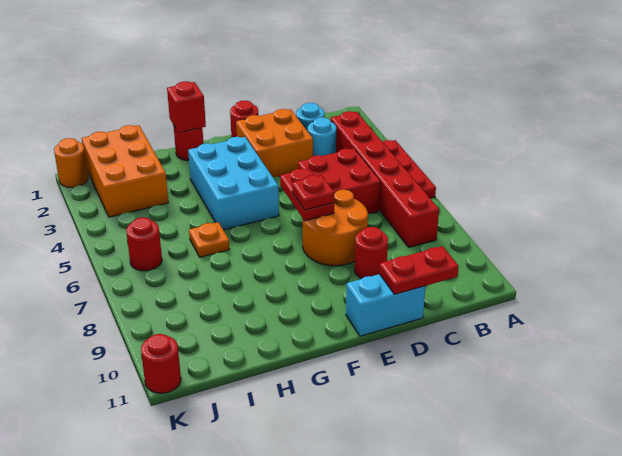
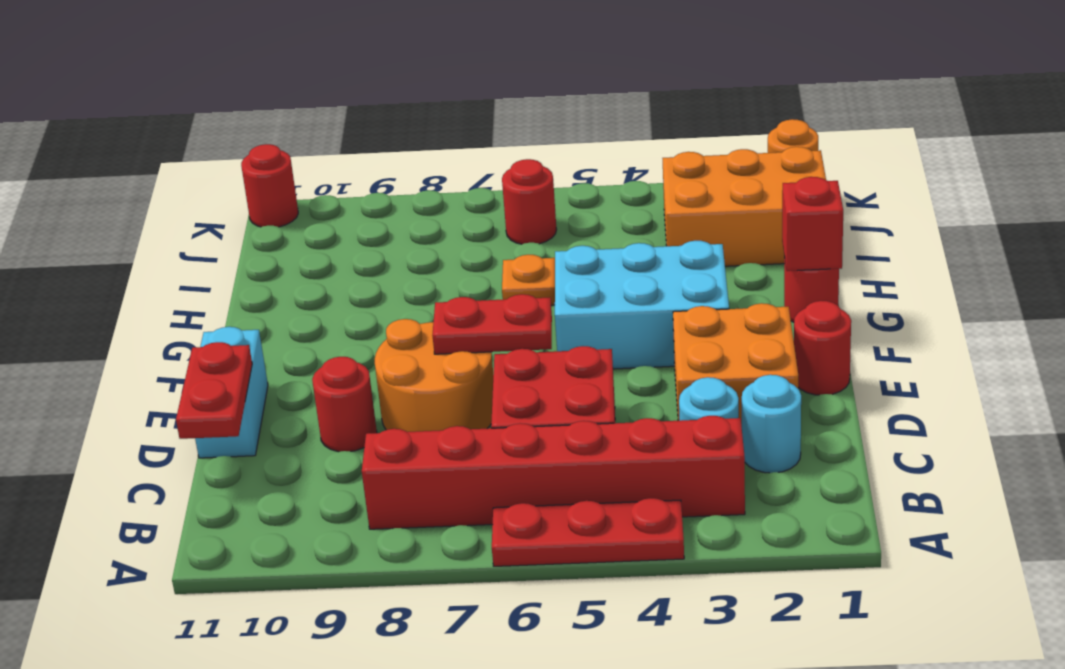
red plate E7 level 3 -> none

